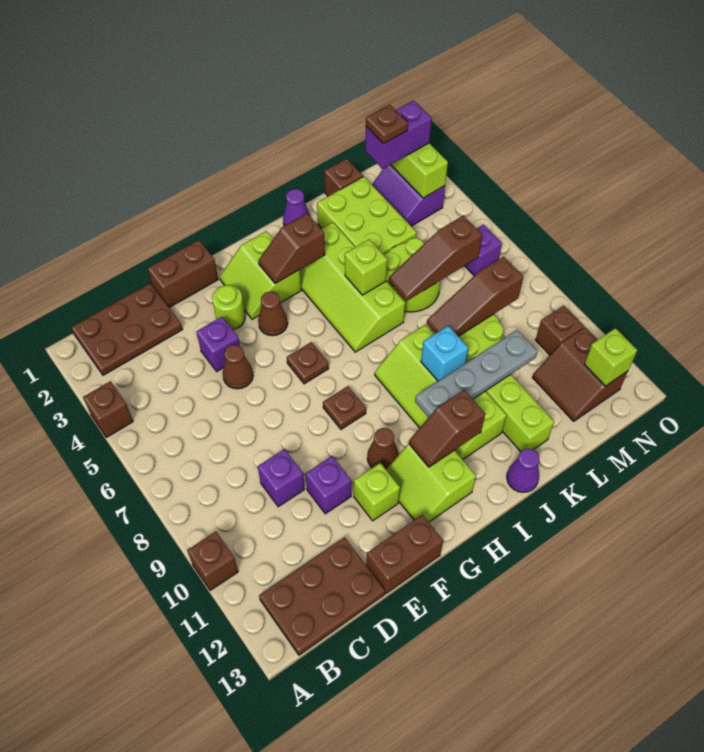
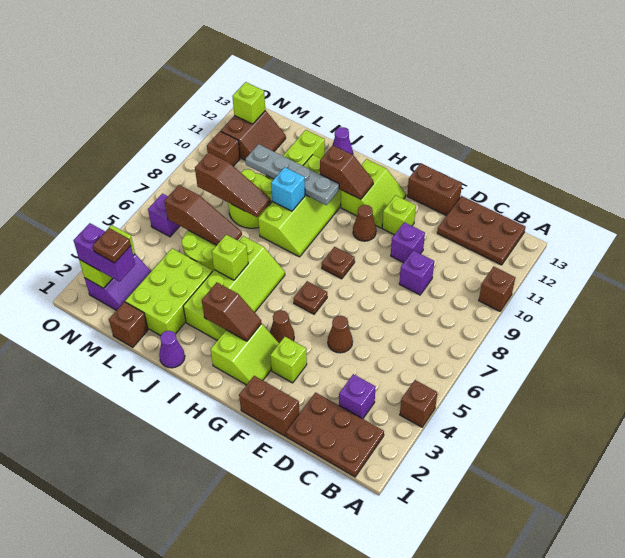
purple brick E4 level 1 -> purple brick C3 level 1
lime round brick F3 level 1 -> lime brick F3 level 1

